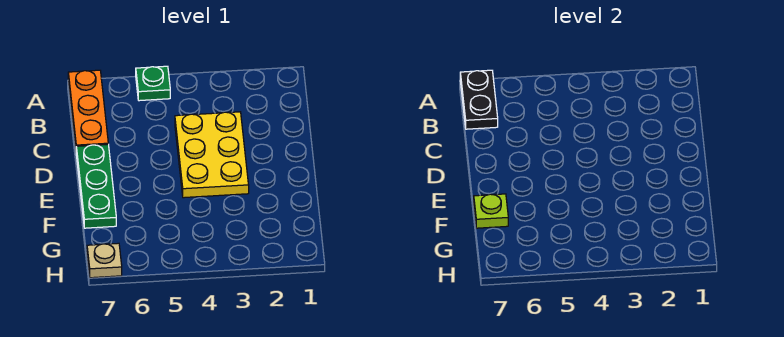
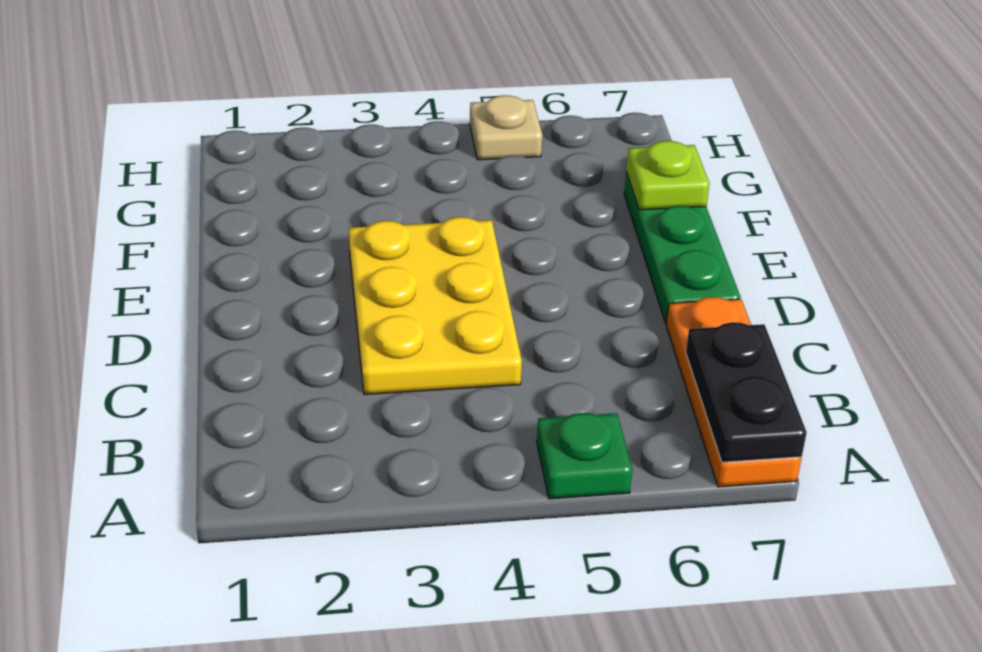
tan plate H7 level 1 -> tan plate H5 level 1

